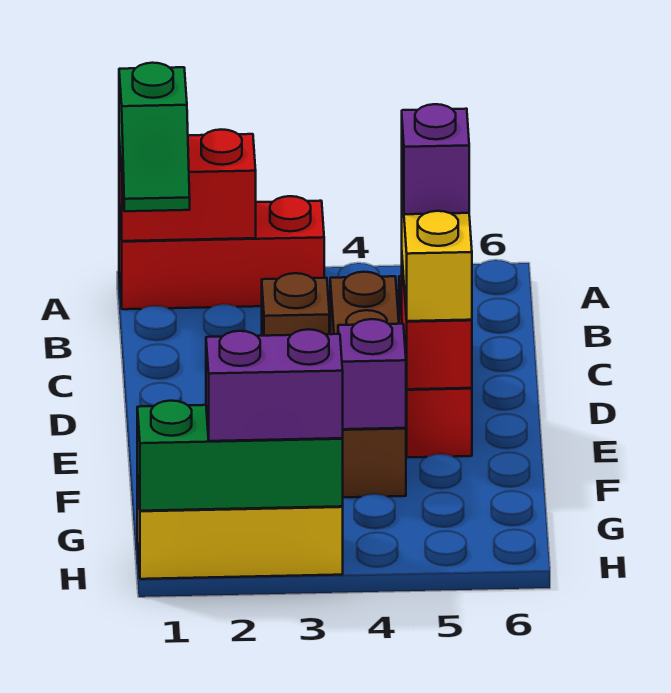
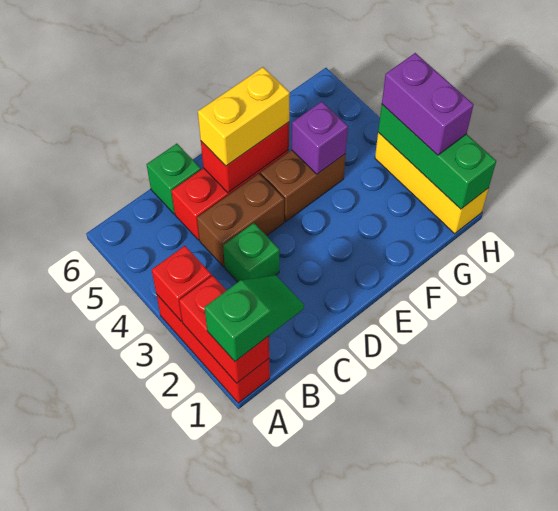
none -> red brick A3 level 2
brown brick C3 level 1 -> green brick C3 level 1
none -> green brick C6 level 1
purple brick D5 level 4 -> none

